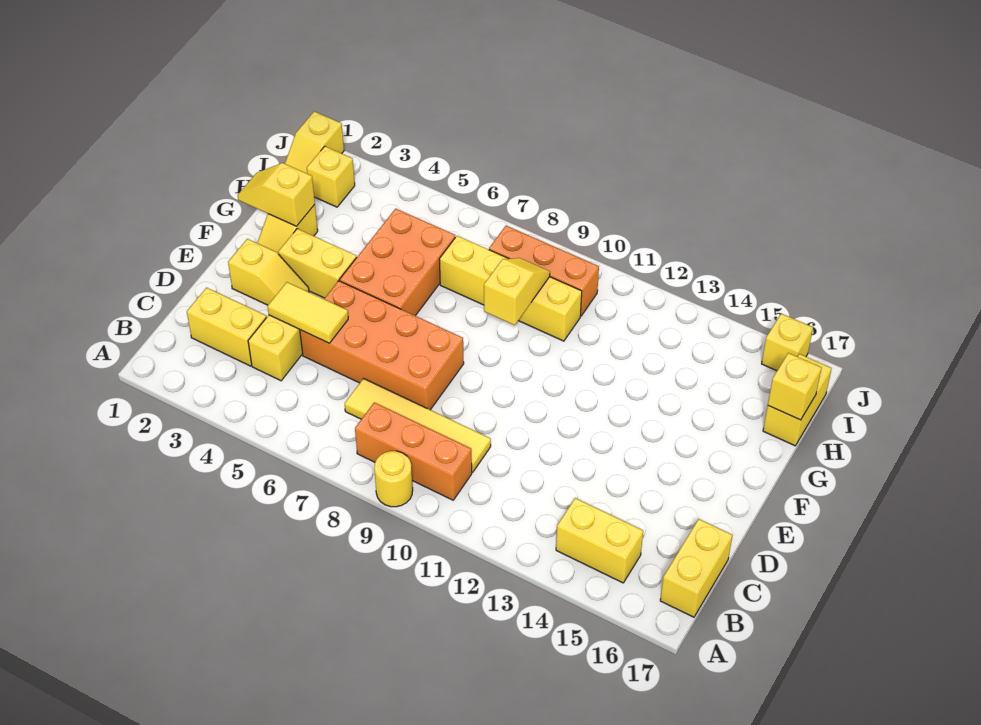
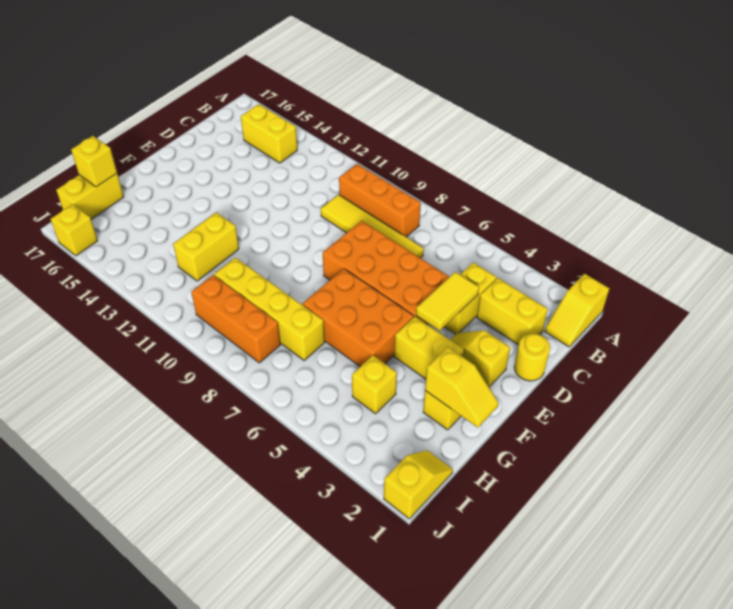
yellow round brick A9 level 1 -> yellow round brick D1 level 1
yellow brick B17:C17 level 1 -> yellow brick G12:H12 level 1
yellow tile D4:D5 level 2 -> yellow tile D4:E4 level 2
orange brick F5:H6 level 1 -> orange brick F5:G7 level 1
yellow slope G9:H9 level 2 top G -> yellow slope A1:B1 level 1 top A
yellow brick I2 level 1 -> yellow brick H4 level 1

